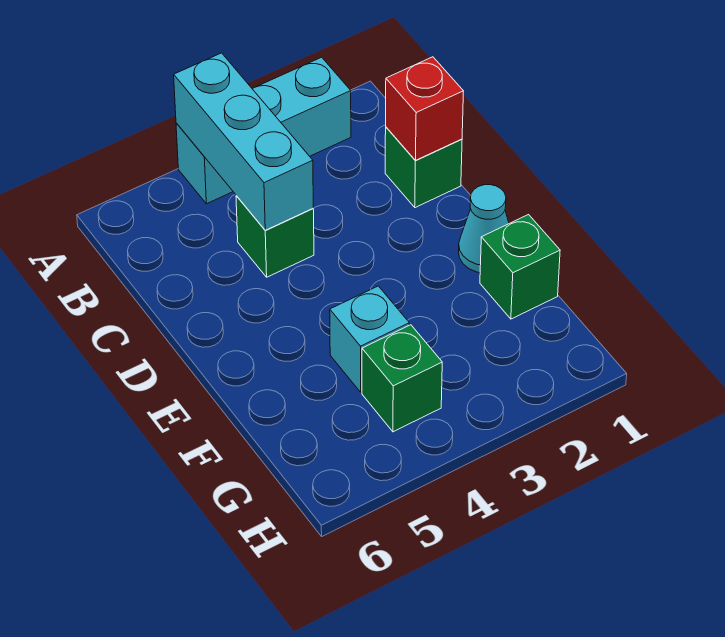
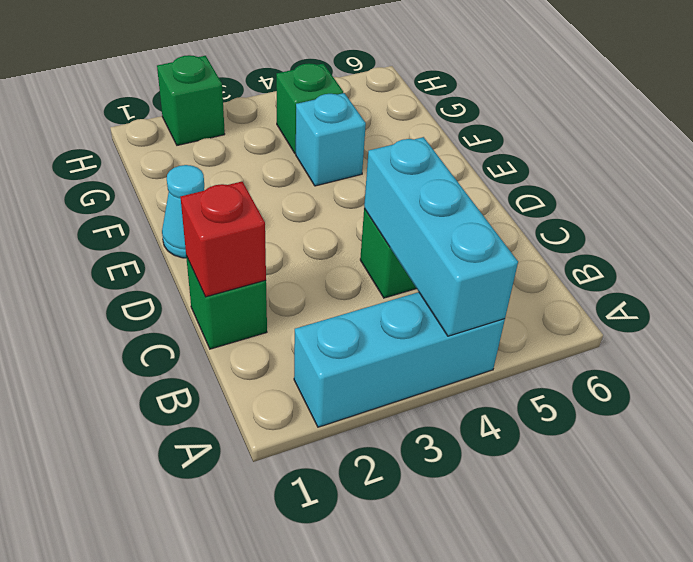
green brick F1 level 1 -> green brick H2 level 1

